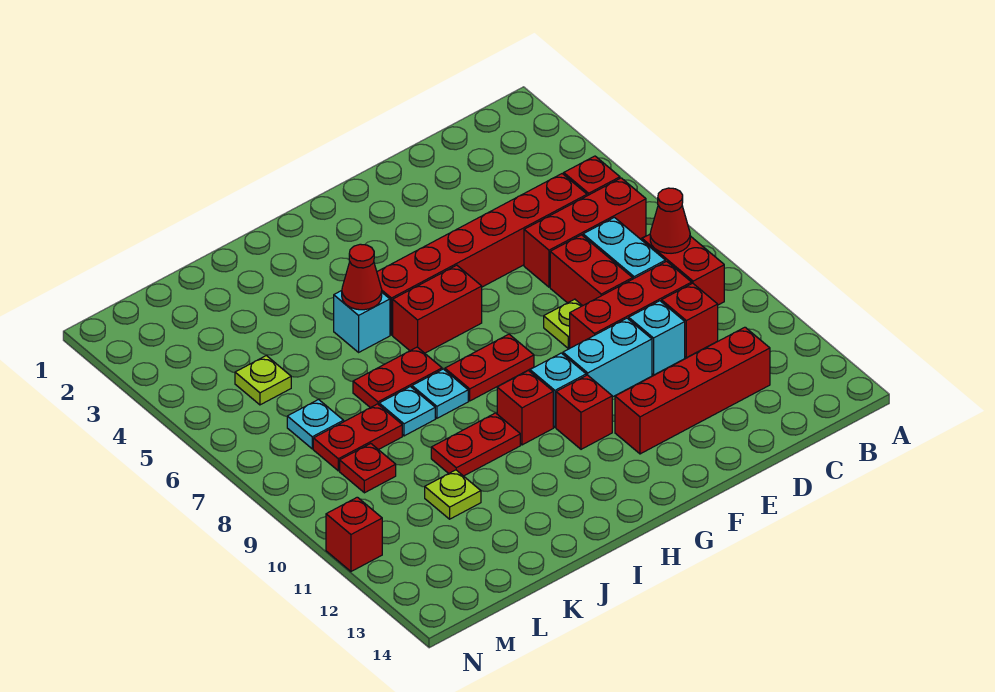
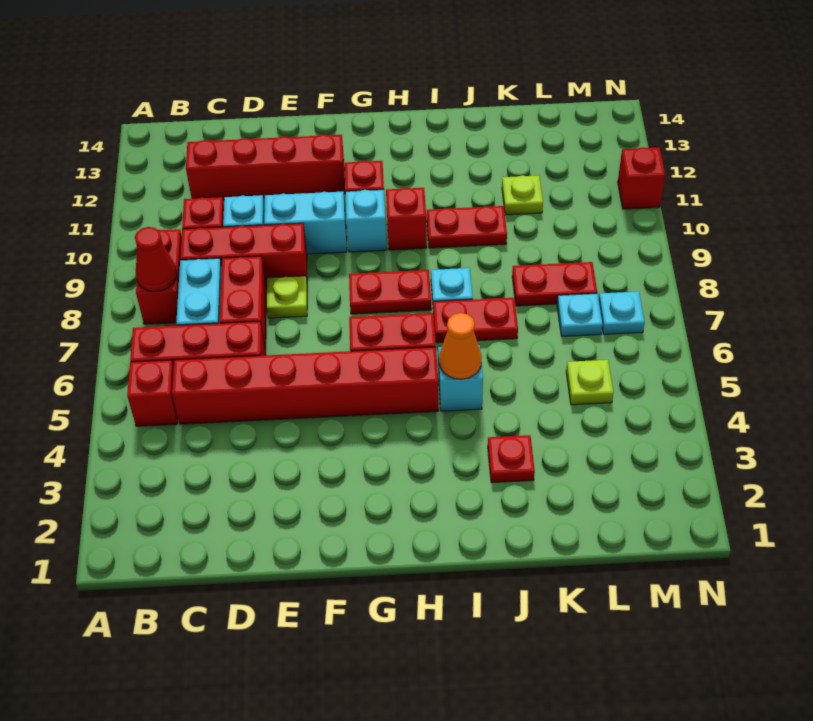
red cone I5 level 2 -> orange cone I5 level 2
cyan plate J8 level 1 -> cyan plate M7 level 1
red plate L9 level 1 -> red plate J3 level 1

